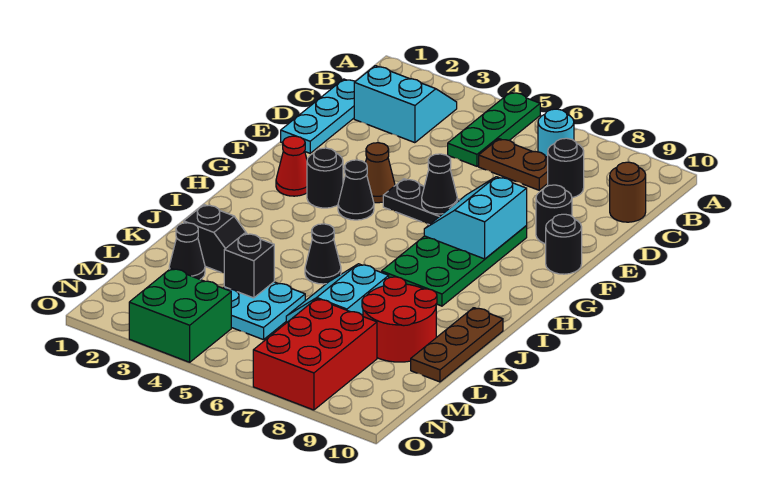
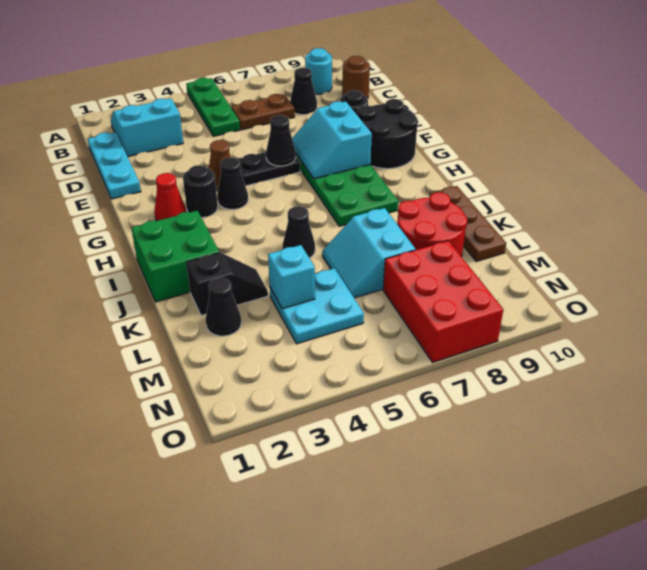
cyan round brick B7 level 1 -> cyan round brick B9 level 1
black round brick C8 level 1 -> black cone C8 level 1
black round brick F10 level 1 -> black round brick F9:G10 level 1
black brick L4 level 2 -> cyan brick L4 level 2
green brick N3:O4 level 1 -> green brick I1:J2 level 1

